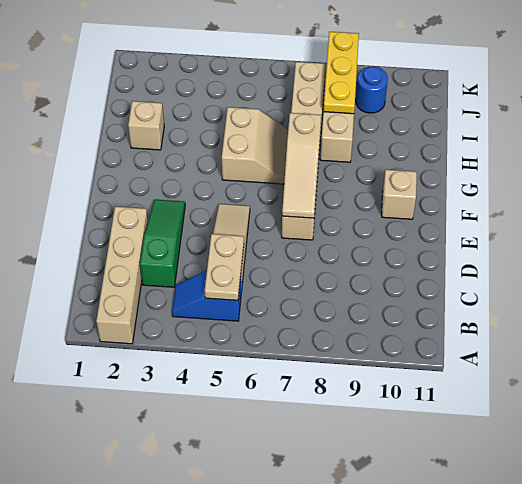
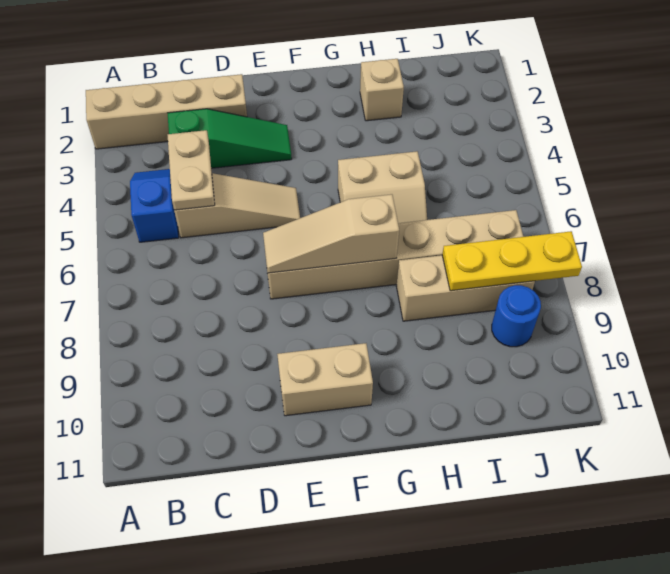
tan plate B5:C5 level 2 -> tan plate C4:C5 level 2
tan brick F10 level 1 -> tan brick E10:F10 level 1

